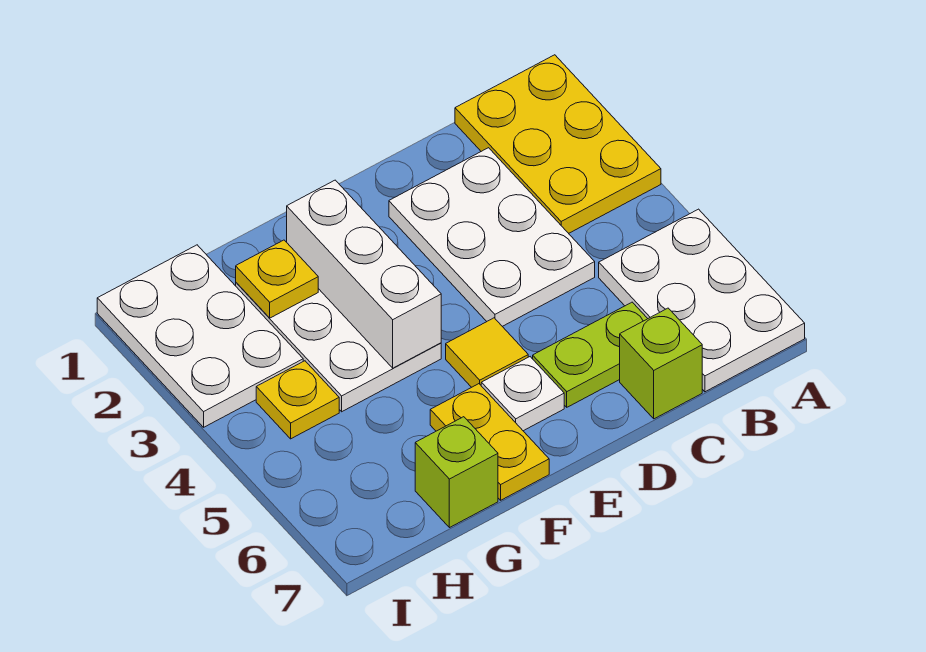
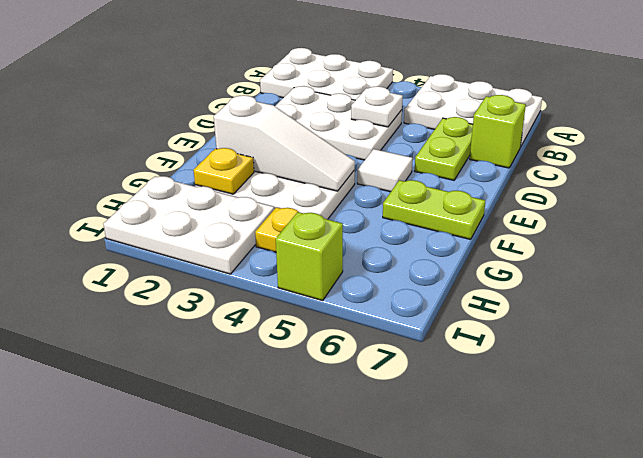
yellow plate A1:B3 level 1 -> white plate A1:B3 level 1
yellow tile E5 level 1 -> white tile E5 level 1
white plate E6 level 1 -> white plate C4 level 2
white brick F2:F4 level 2 -> white slope F2:F4 level 2 top 2
yellow plate F6:F7 level 1 -> lime plate F6:F7 level 1
lime brick G7 level 1 -> lime brick I5 level 1

